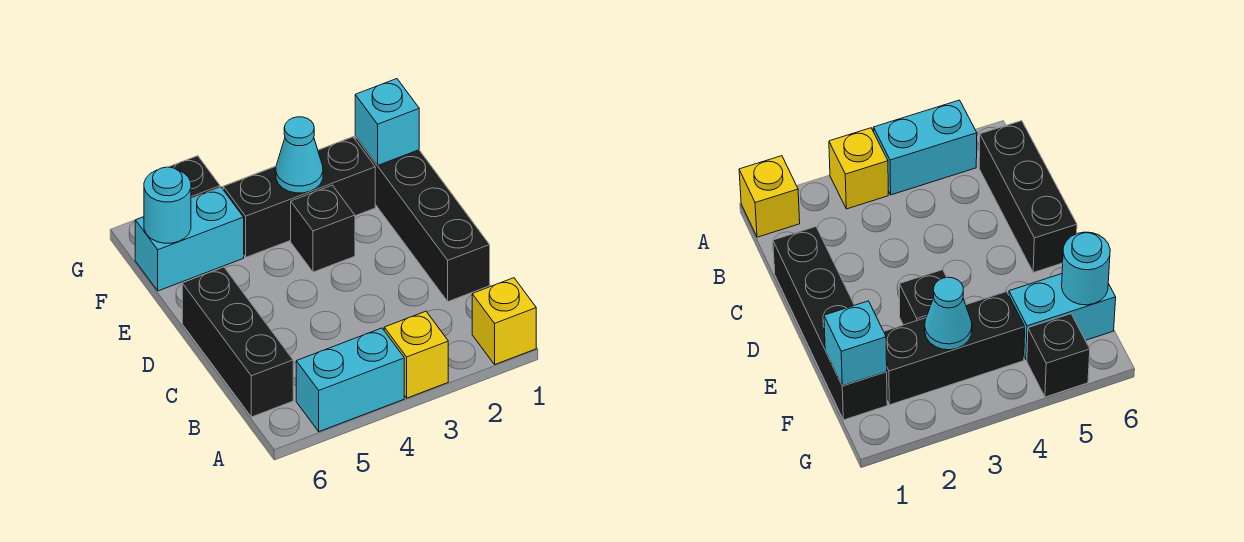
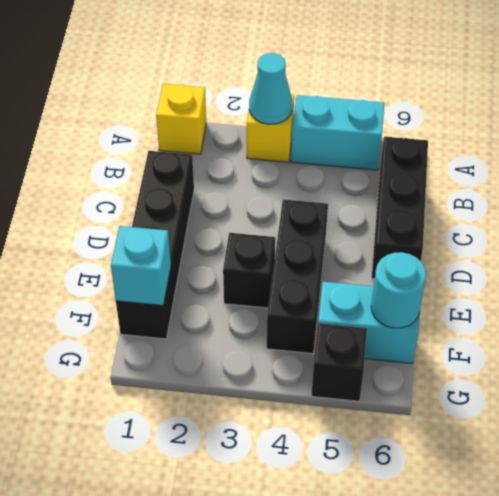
black brick F2:F4 level 1 -> black brick D4:F4 level 1
cyan cone F3 level 2 -> cyan cone A3 level 2

